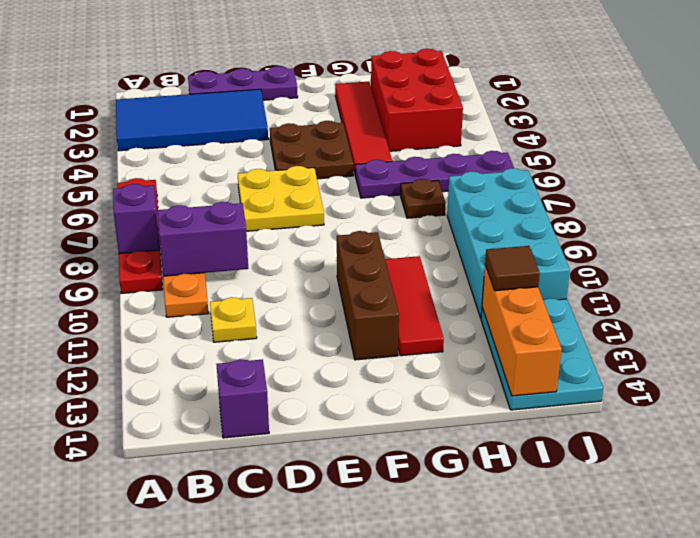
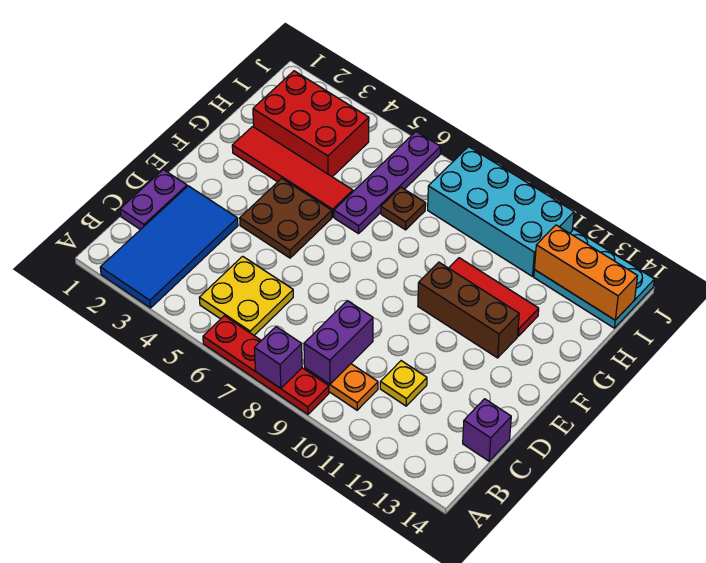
purple plate C1:E1 level 1 -> purple plate C1:D1 level 1
yellow plate D6:E7 level 1 -> yellow plate B5:C6 level 1
brown tile I12 level 3 -> none

